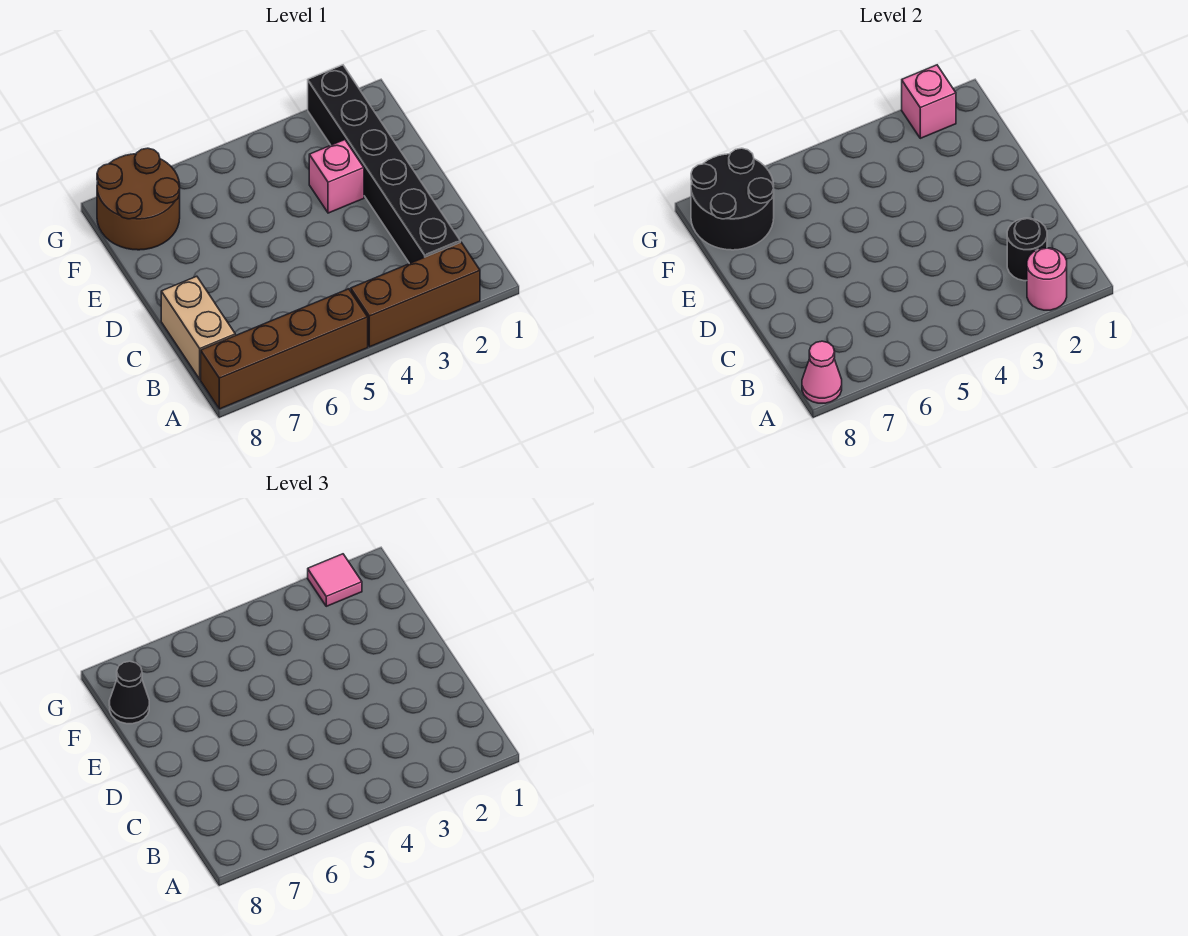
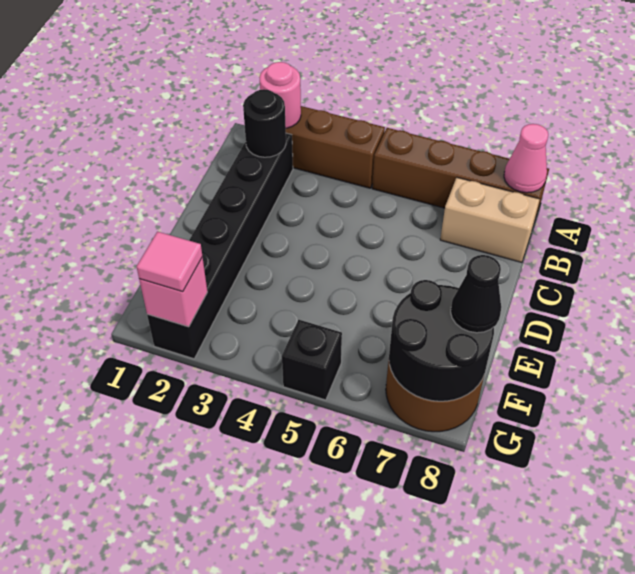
tan brick B8:C8 level 1 -> tan brick B7:B8 level 1
pink brick E3 level 1 -> none
none -> black brick G5 level 1

